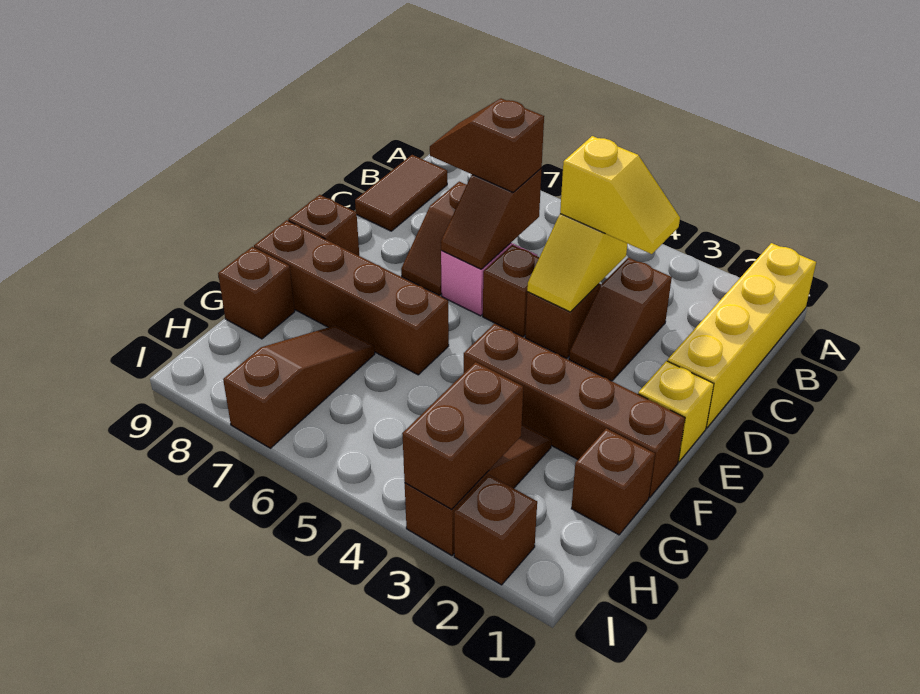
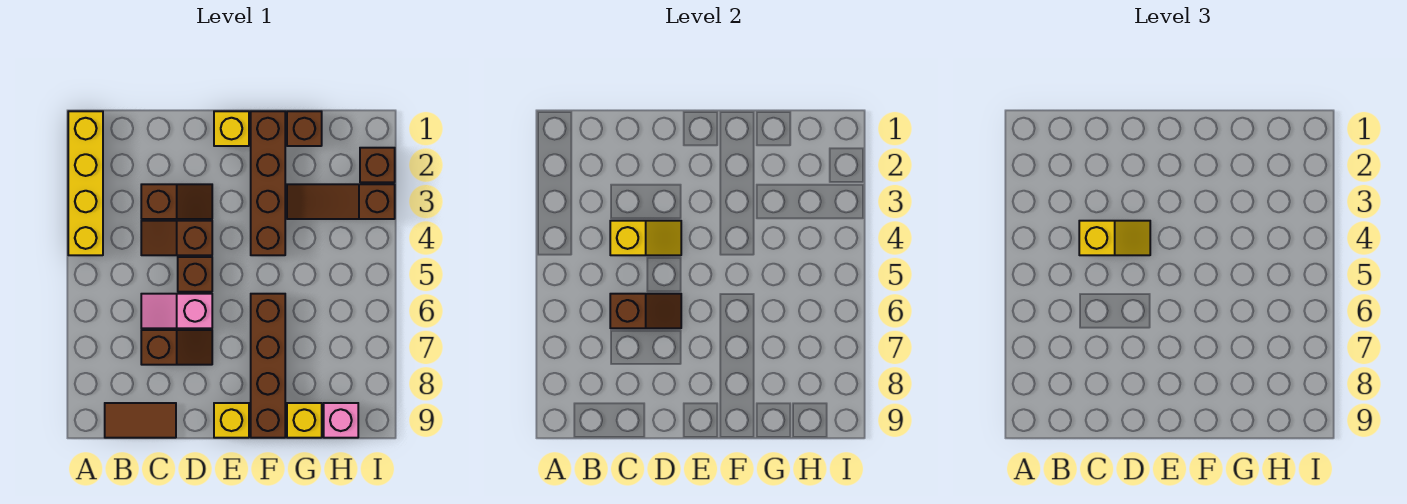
yellow brick A1:D1 level 1 -> yellow brick A1:A4 level 1
yellow slope C3:C4 level 3 top 4 -> yellow slope C4:D4 level 3 top C
brown slope C6:C7 level 3 top 6 -> none
brown brick E9 level 1 -> yellow brick E9 level 1
brown slope G7:I7 level 1 top I -> none
brown brick G9 level 1 -> yellow brick G9 level 1
brown brick H3:I3 level 2 -> none
none -> pink brick H9 level 1

